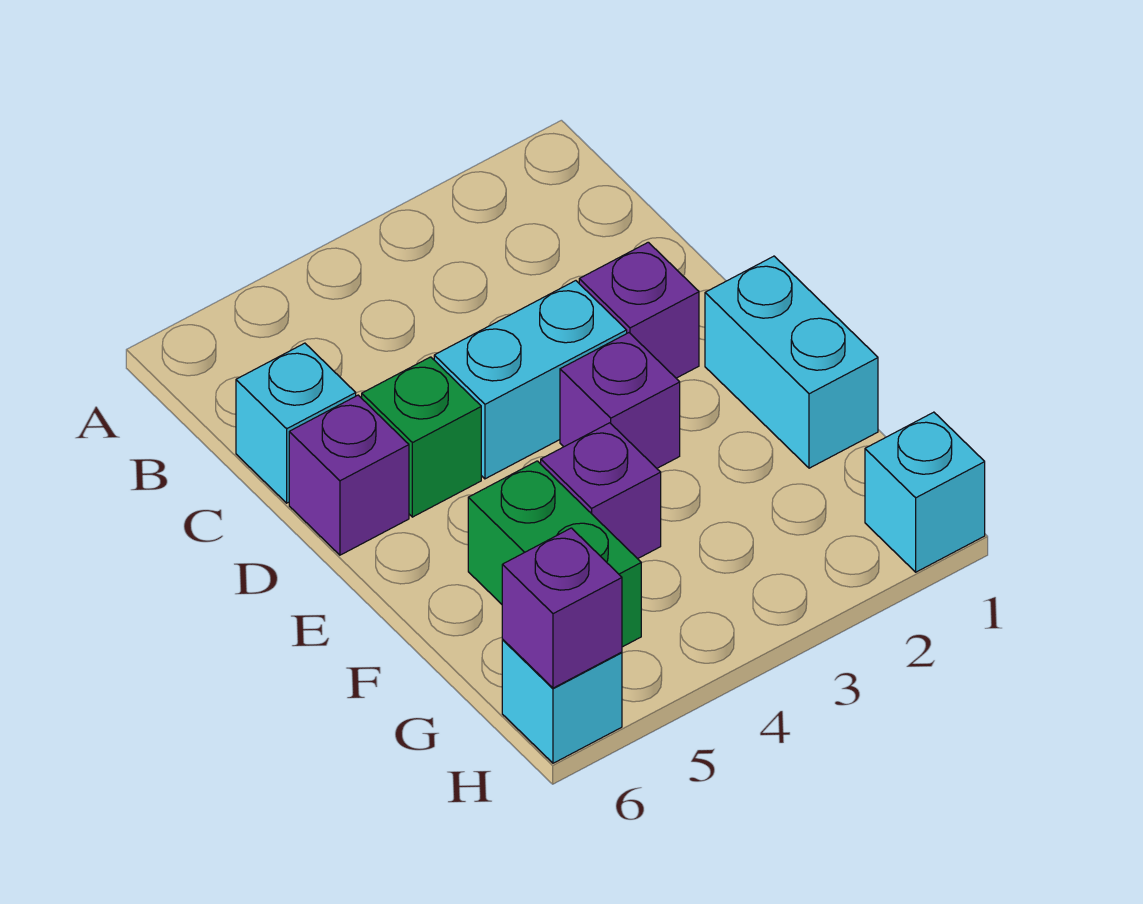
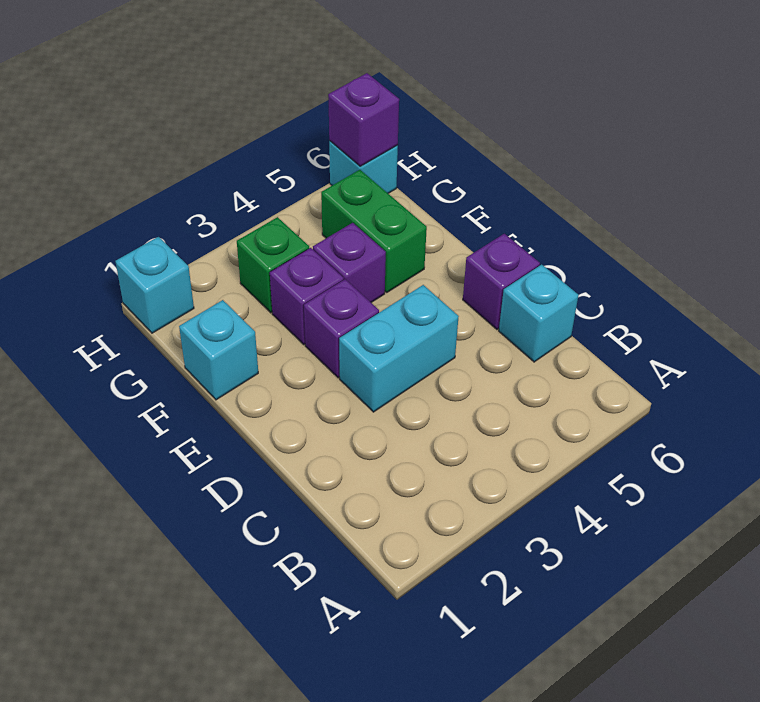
purple brick D2 level 1 -> purple brick F3 level 1
green brick D5 level 1 -> green brick G3 level 1
cyan brick E1:F1 level 1 -> cyan brick F1 level 1

